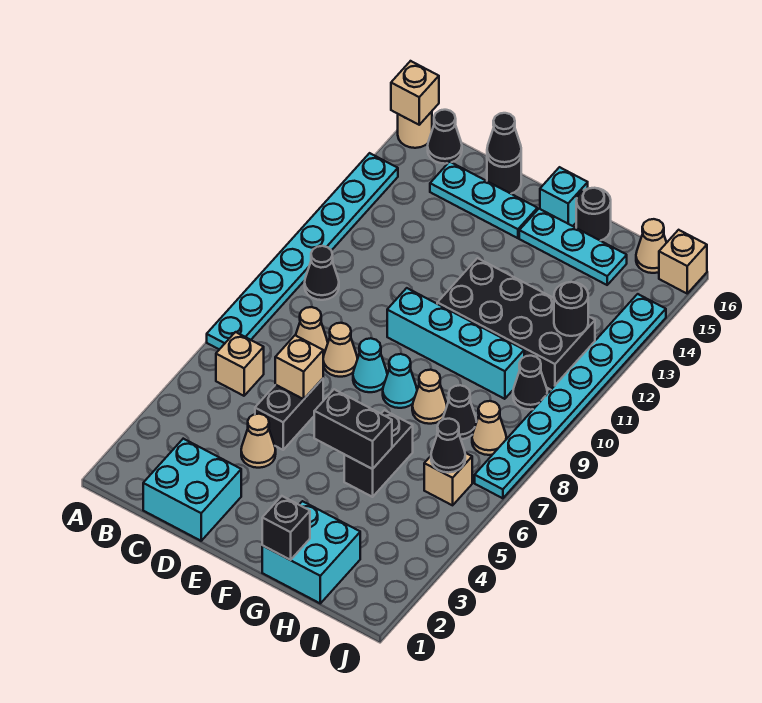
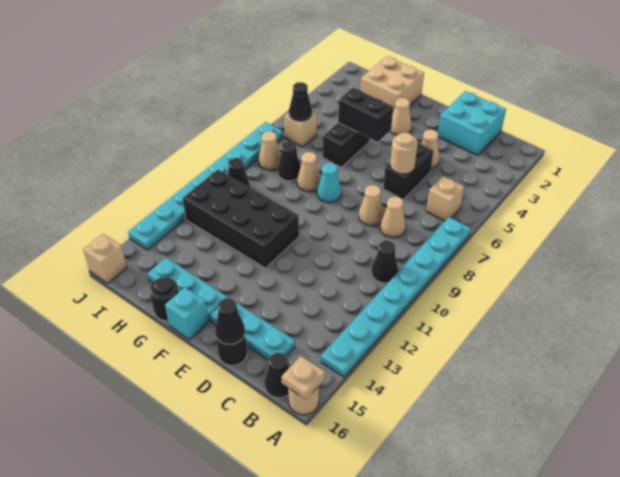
tan brick A16 level 2 -> tan plate A16 level 2
tan brick D6 level 2 -> tan round brick D6 level 2
cyan cone E8 level 1 -> none
cyan brick E10:H10 level 1 -> none
cyan brick G1:H2 level 1 -> tan brick G1:H2 level 1
black brick G1 level 2 -> none
black round brick I12 level 2 -> none
tan cone I16 level 1 -> tan cone F3 level 1

